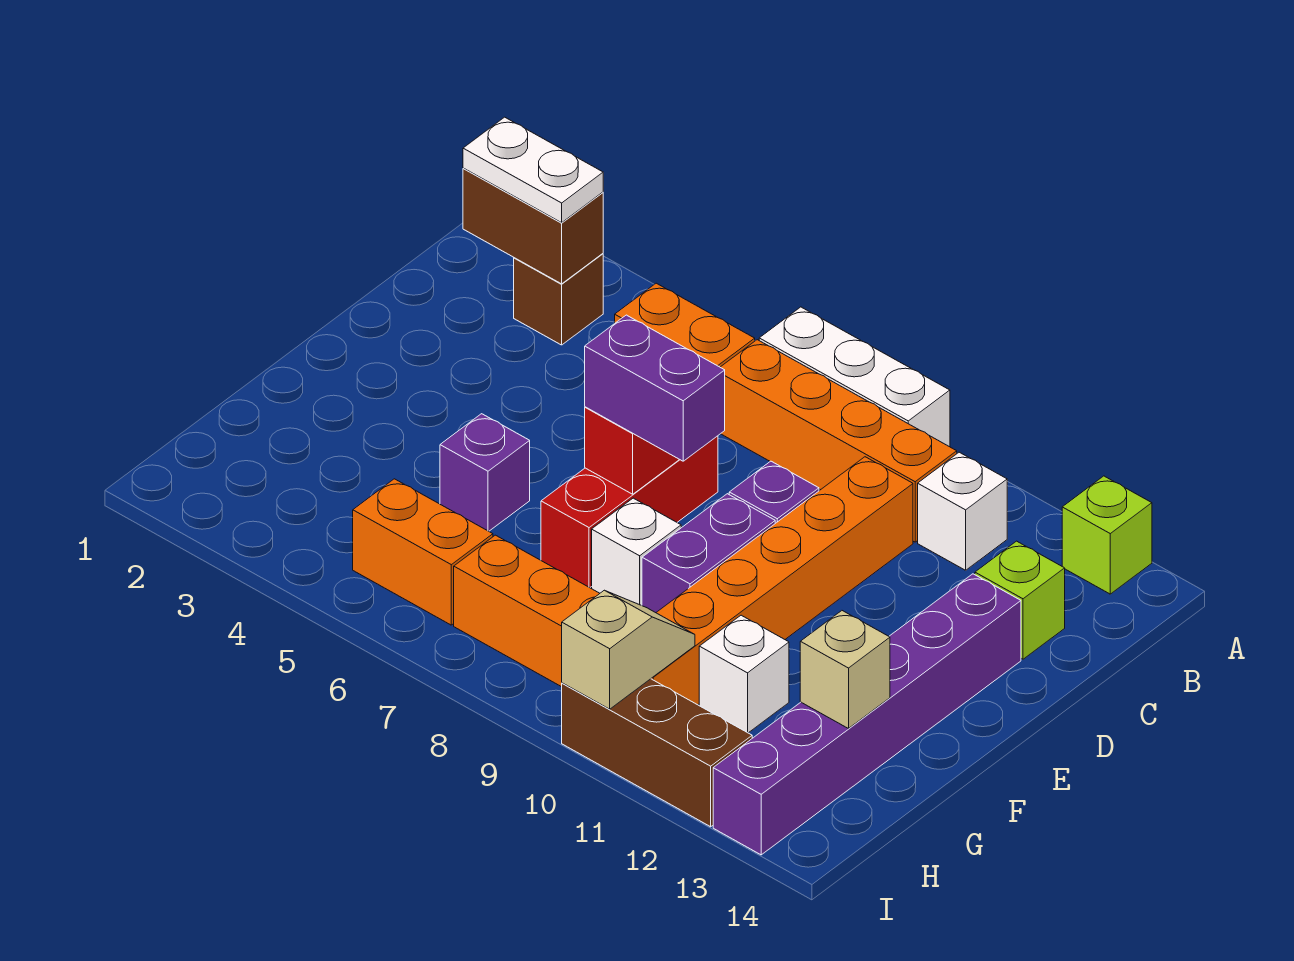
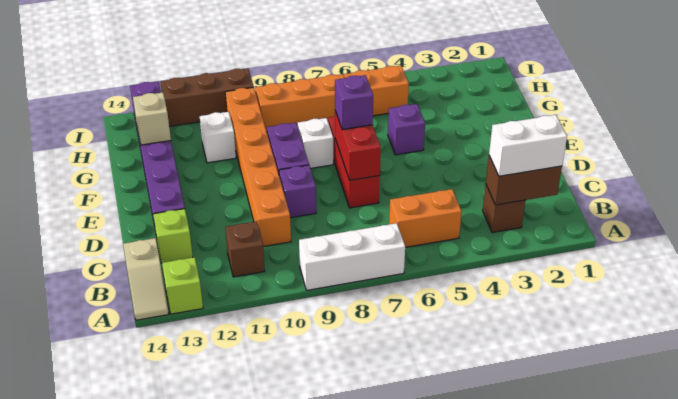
white plate B2:B3 level 3 -> white brick B2:B3 level 3
orange brick B7:B10 level 1 -> none
white brick B11 level 1 -> brown brick B11 level 1
purple brick E7:E8 level 3 -> purple brick E7 level 3
tan slope H10:I10 level 2 top I -> tan slope A14:B14 level 1 top B

